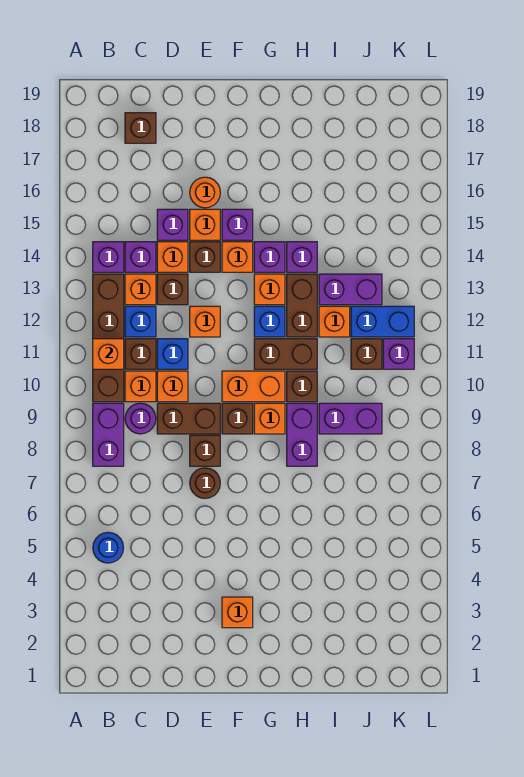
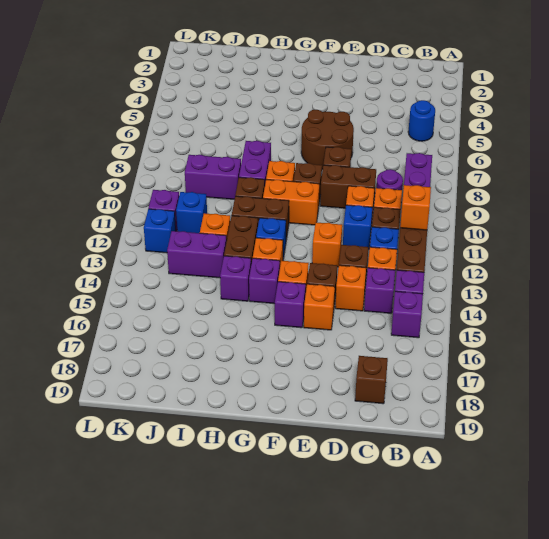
purple brick D15 level 1 -> purple brick B15 level 1
brown round brick E7 level 1 -> brown round brick E6:F7 level 1
orange round brick E16 level 1 -> none
orange brick F3 level 1 -> none
brown brick J11 level 1 -> blue brick J11 level 1
blue brick J12:K12 level 1 -> blue brick K12 level 1

